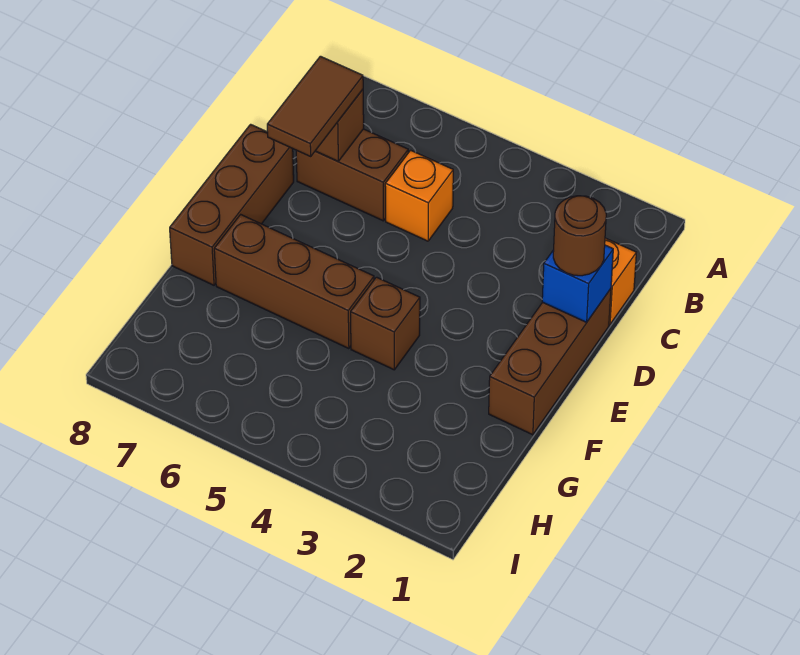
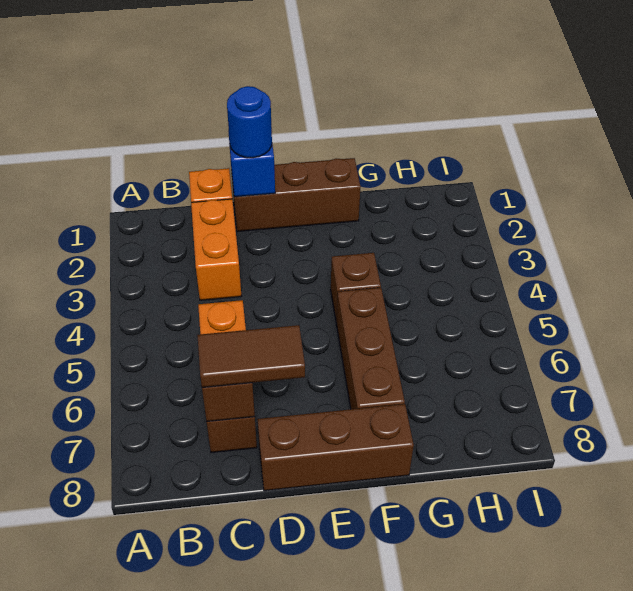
none -> orange brick C2:C3 level 1
brown round brick D1 level 3 -> blue round brick D1 level 3

